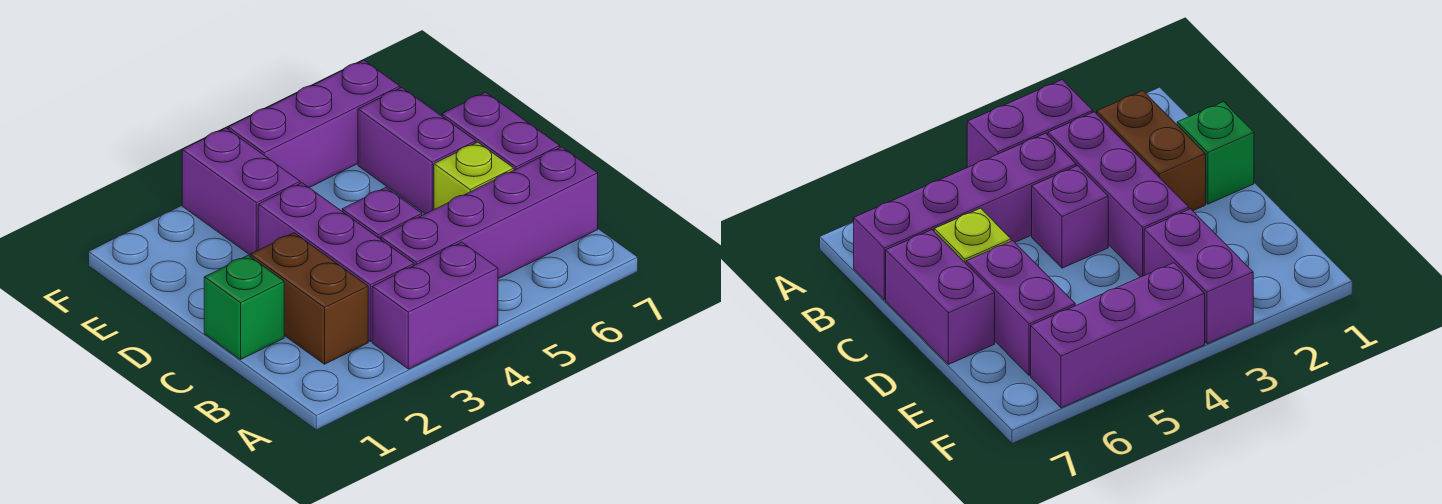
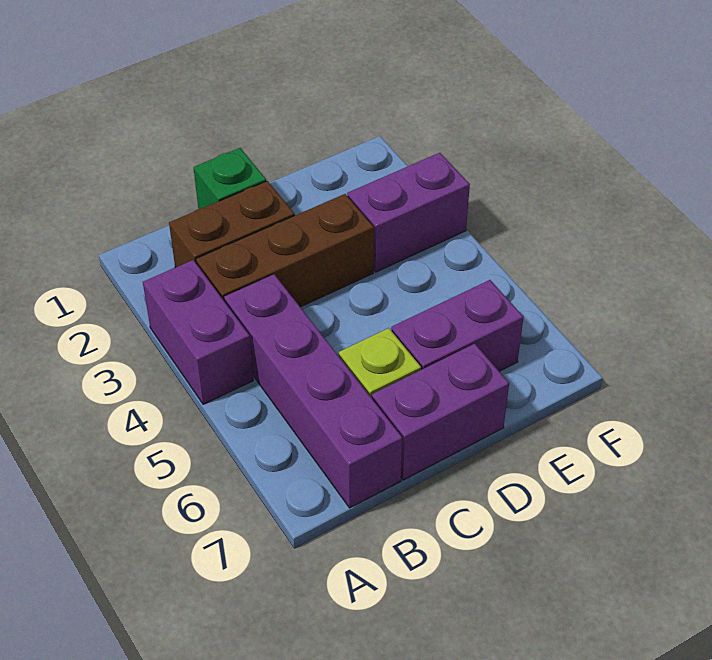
purple brick B3:D3 level 1 -> brown brick B3:D3 level 1
purple brick C4 level 1 -> none
purple brick F4:F6 level 1 -> none

